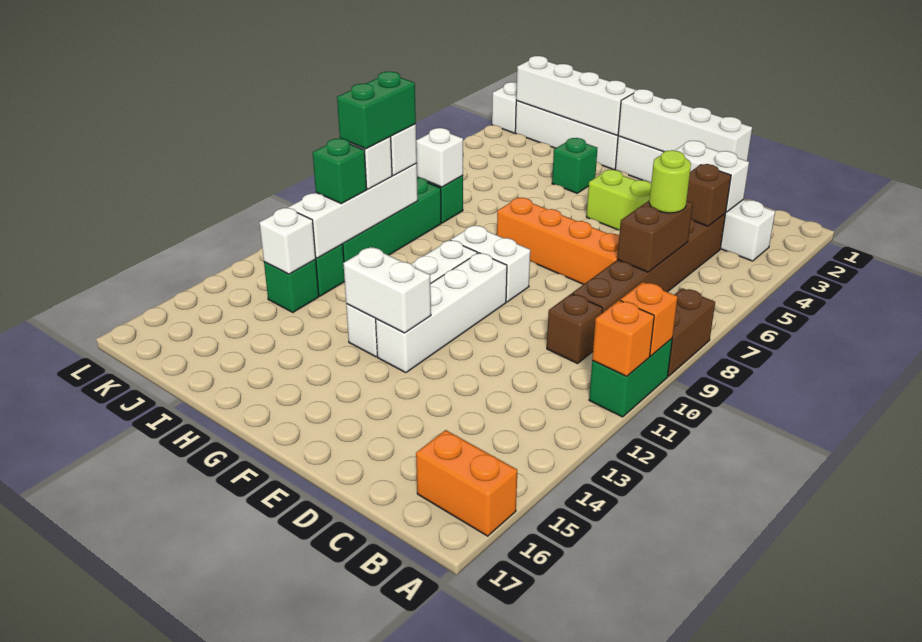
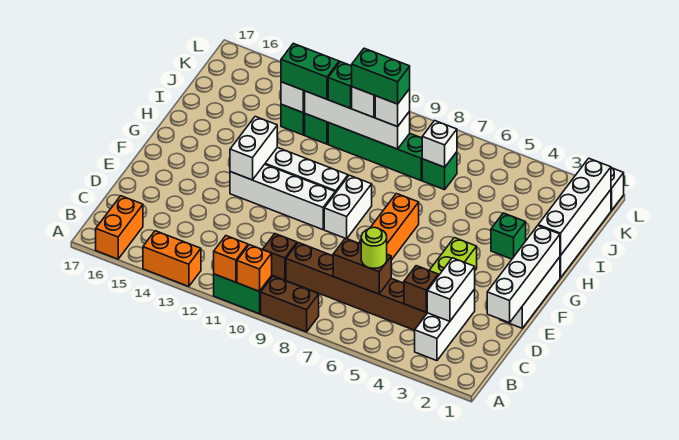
none -> orange brick A13:A14 level 1
none -> green brick J12:J13 level 3

